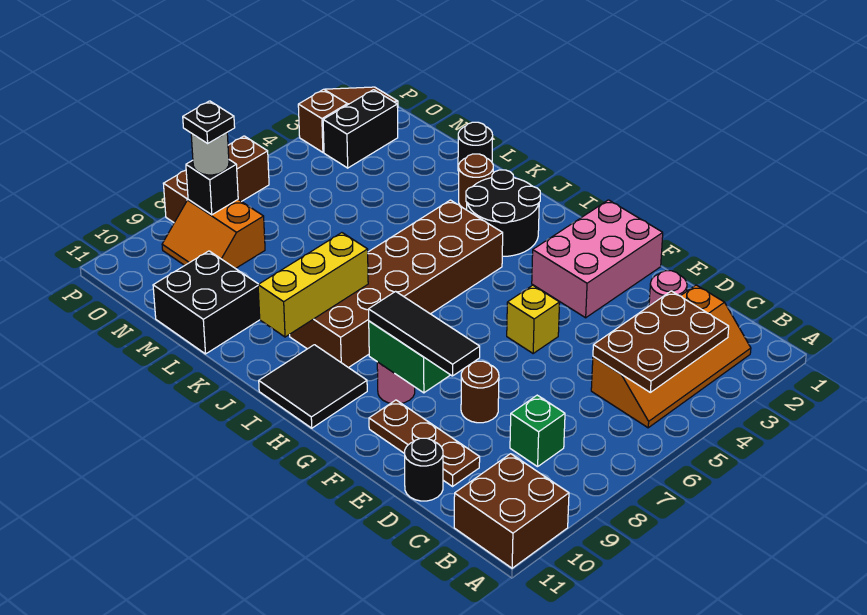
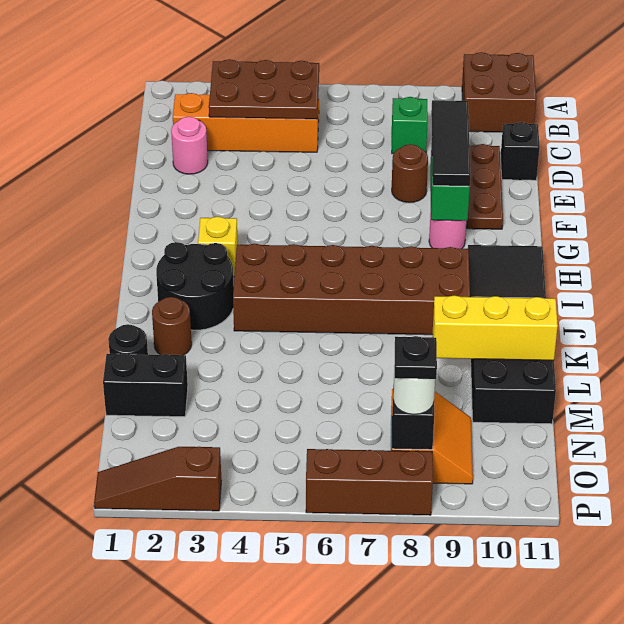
black round brick D11 level 1 -> black brick D11 level 1
pink brick F1:G3 level 1 -> none
yellow brick F5 level 1 -> yellow brick H3 level 1
yellow brick J8:J10 level 2 -> yellow brick L9:L11 level 2
black brick O2:O3 level 1 -> black brick M1:M2 level 1

